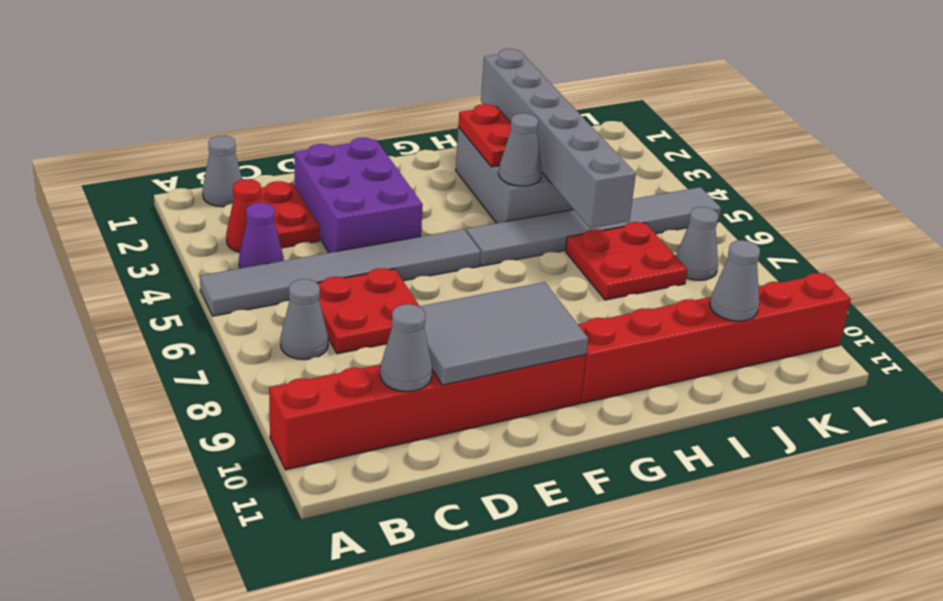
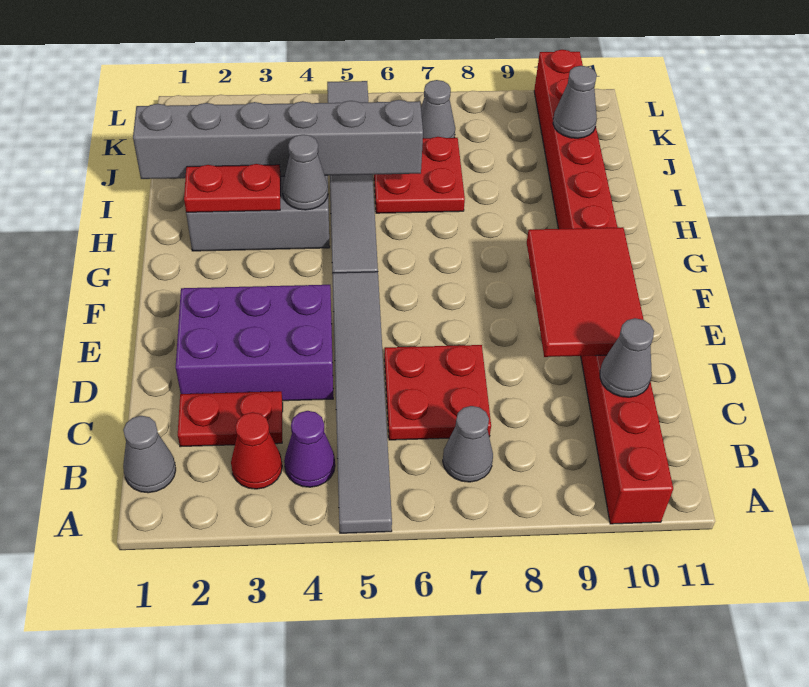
grey tile D9:F10 level 2 -> red tile D9:F10 level 2

